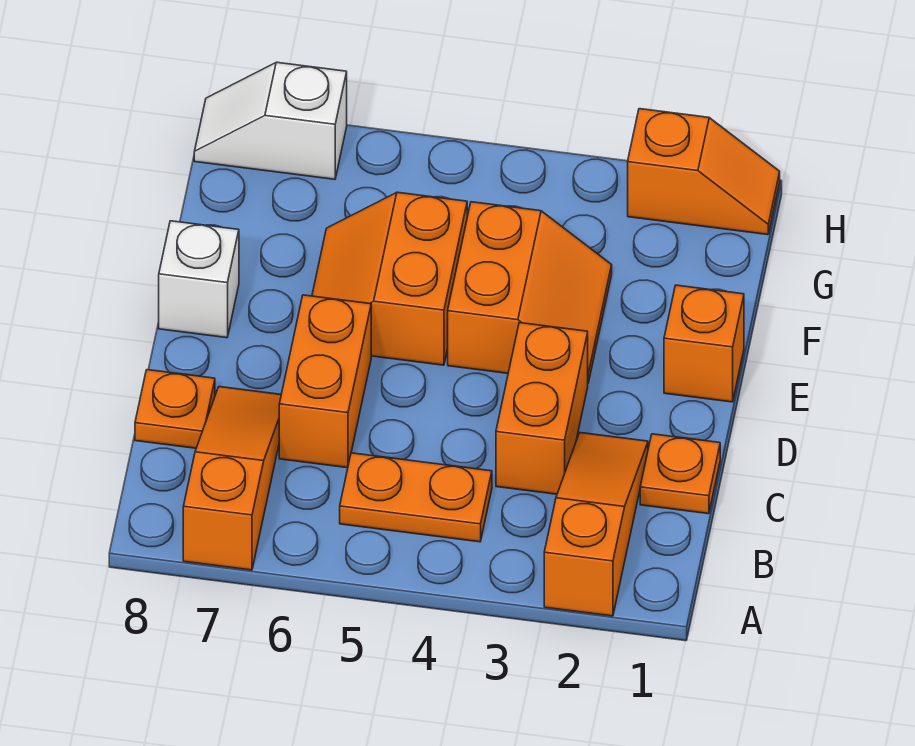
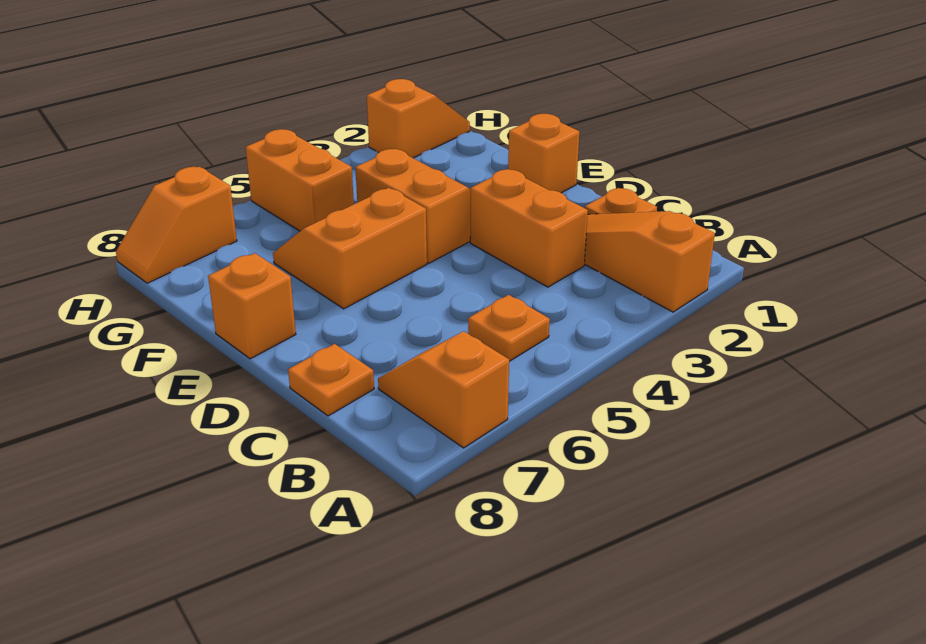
orange slope A7:C7 level 1 top A -> orange slope A7:B7 level 1 top A
orange plate B4:B5 level 1 -> orange plate B5 level 1
orange brick C6:D6 level 1 -> orange brick G5:H5 level 1
orange slope E5:F6 level 1 top 5 -> orange slope E5:F6 level 1 top E
white brick E8 level 1 -> orange brick E8 level 1
white slope H7:H8 level 1 top 7 -> orange slope H7:H8 level 1 top 7

